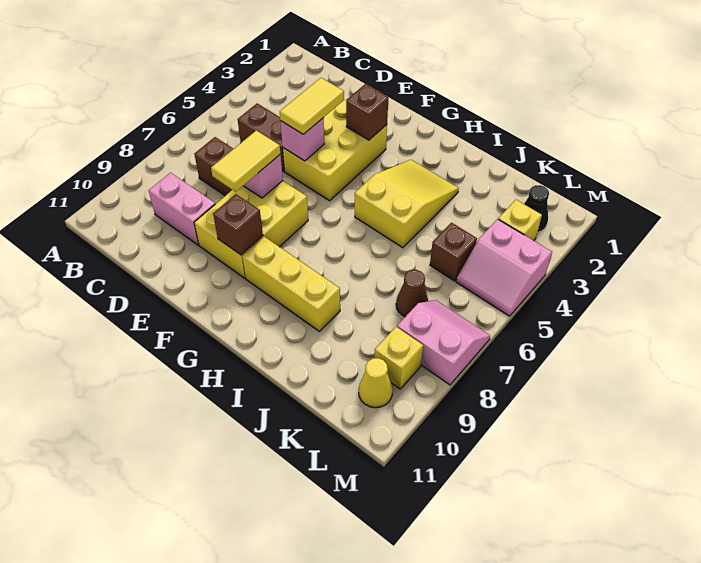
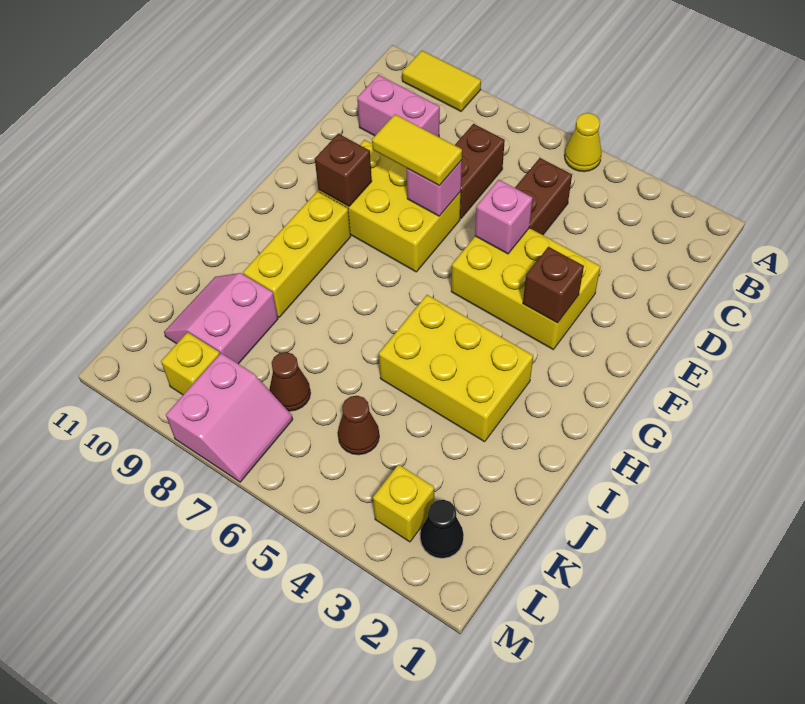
pink brick C9:D9 level 1 -> pink brick C9:C10 level 1
yellow tile E4:E5 level 3 -> yellow tile A9:A10 level 1
yellow slope H3:I5 level 1 top 5 -> yellow brick H3:I5 level 1
brown brick K5 level 1 -> brown cone K5 level 1
pink slope L4:M5 level 1 top 4 -> pink slope J9:K10 level 1 top 9
yellow cone L10 level 1 -> yellow cone A5 level 1

